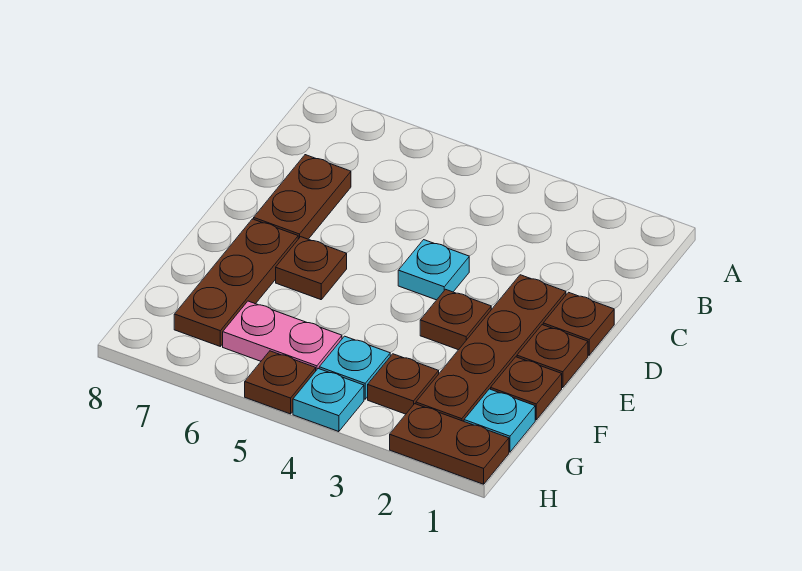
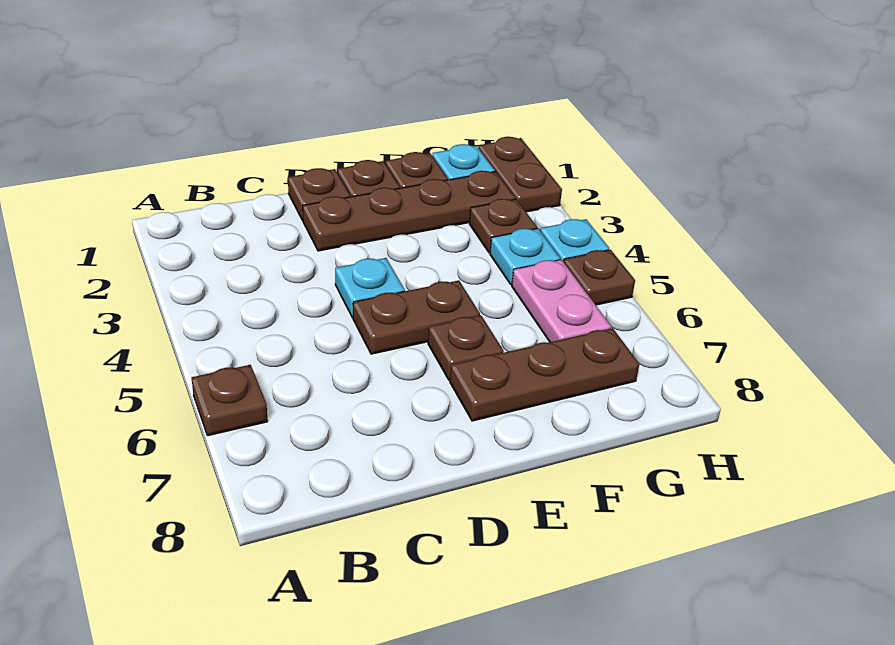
brown plate C7:D7 level 1 -> brown plate D5:E5 level 1
brown plate E3 level 1 -> brown plate A6 level 1

